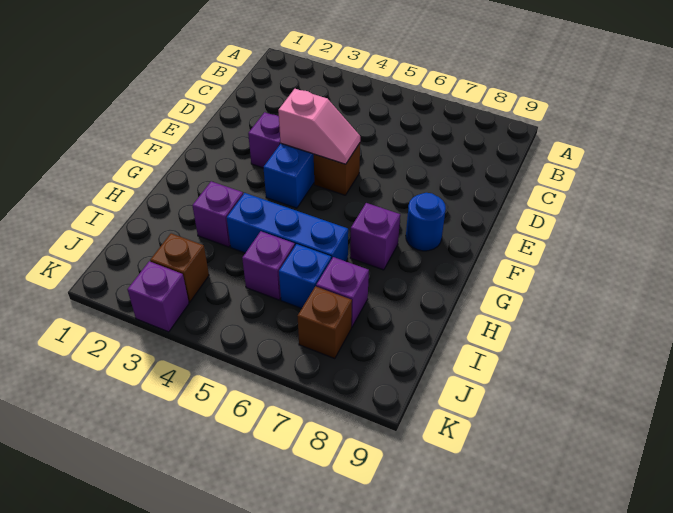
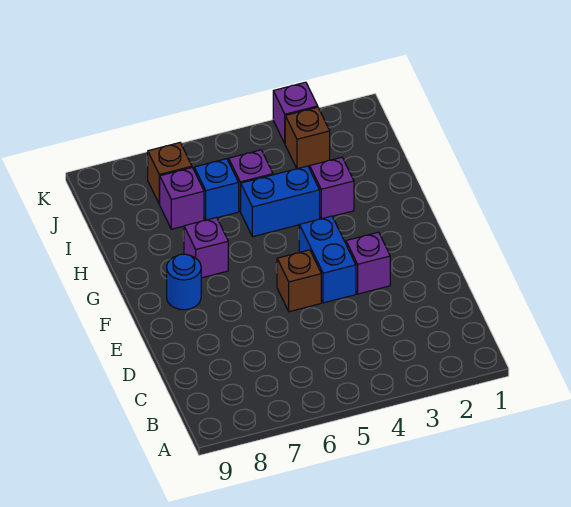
pink slope E4:E5 level 2 top 4 -> none
blue brick H4:H6 level 1 -> blue brick H4:H5 level 1

